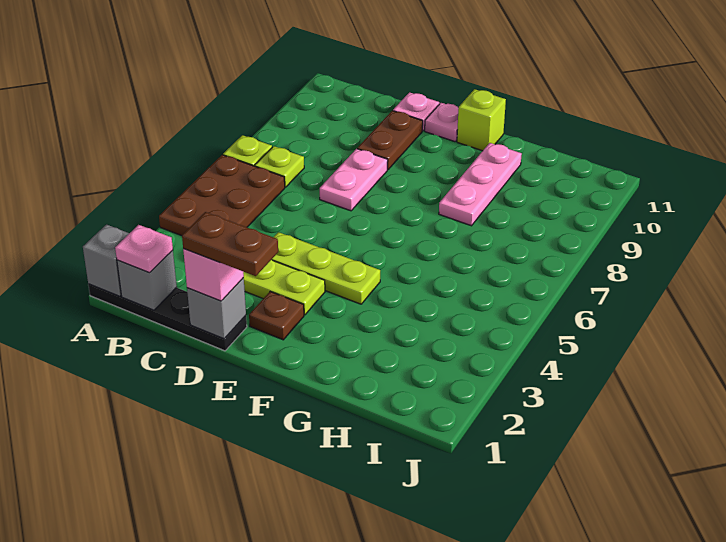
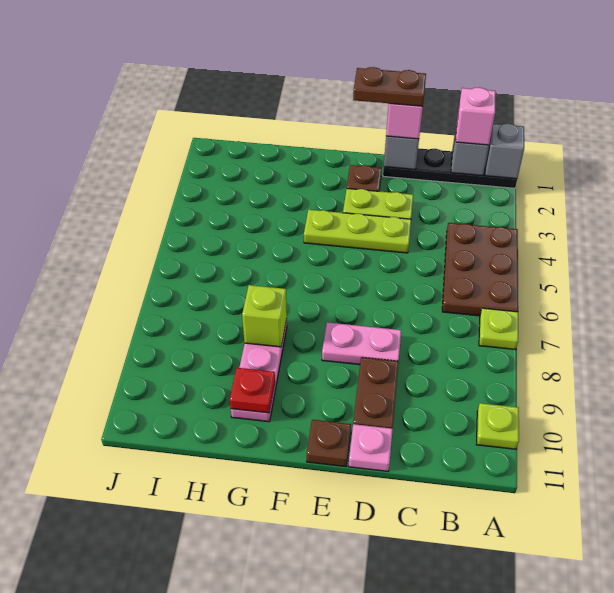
pink plate B1 level 3 -> pink brick B1 level 3
lime plate B7 level 1 -> lime plate A10 level 1
pink plate D7:D8 level 1 -> pink plate D8:E8 level 1
pink plate E11 level 1 -> brown plate E11 level 1
lime brick F11 level 1 -> lime brick G8 level 2
none -> red plate G10 level 2

